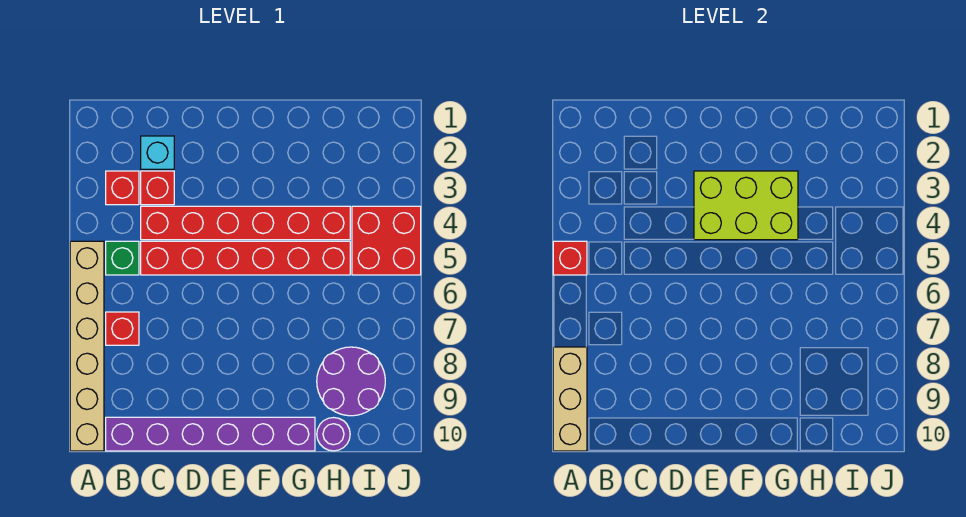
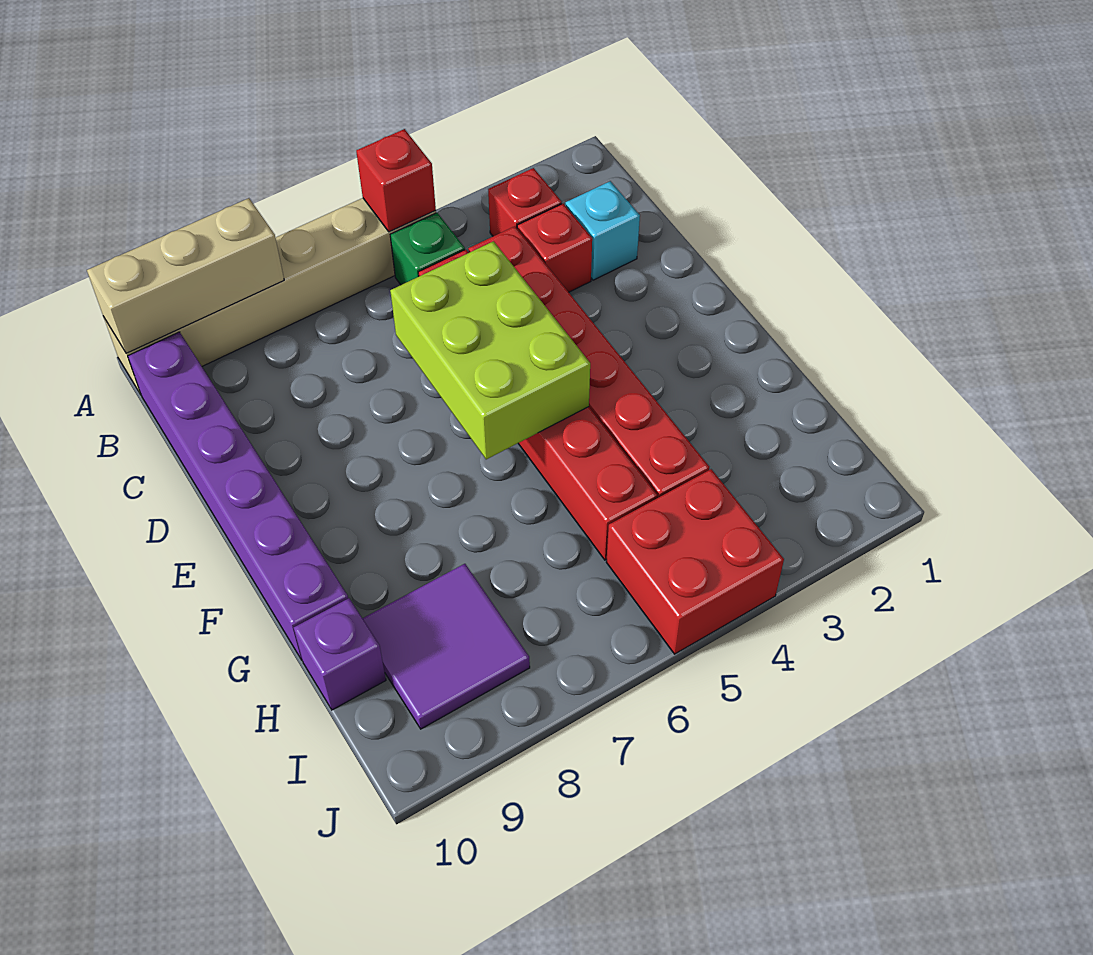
red brick B7 level 1 -> none
lime brick E3:G4 level 2 -> lime brick D5:F6 level 2
purple round brick H8:I9 level 1 -> purple tile H8:I9 level 1
purple round brick H10 level 1 -> purple brick H10 level 1

